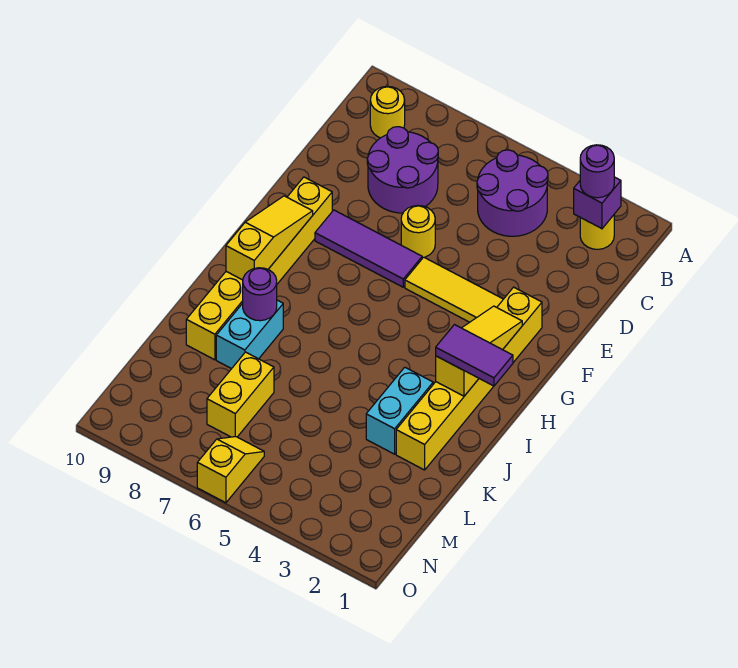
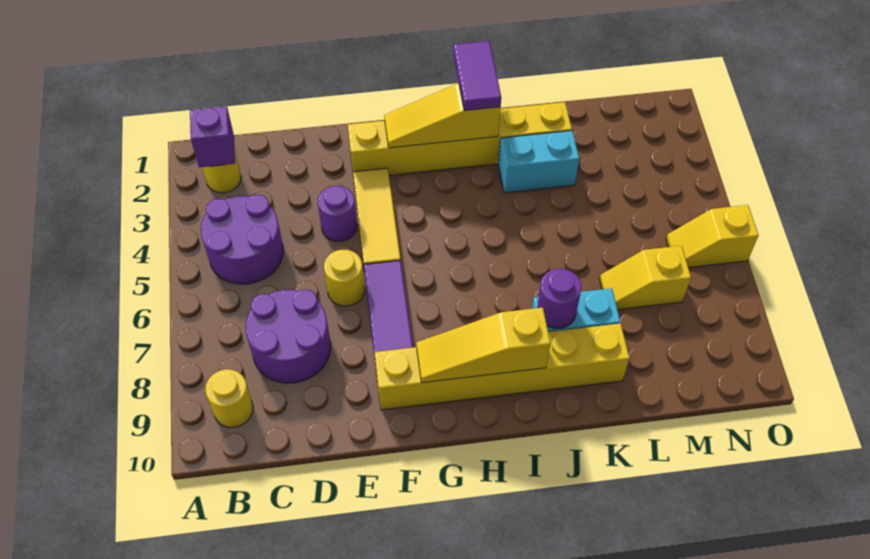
purple round brick B2 level 3 -> purple round brick E4 level 1
yellow brick L7:M7 level 1 -> yellow slope L7:M7 level 1 top M

